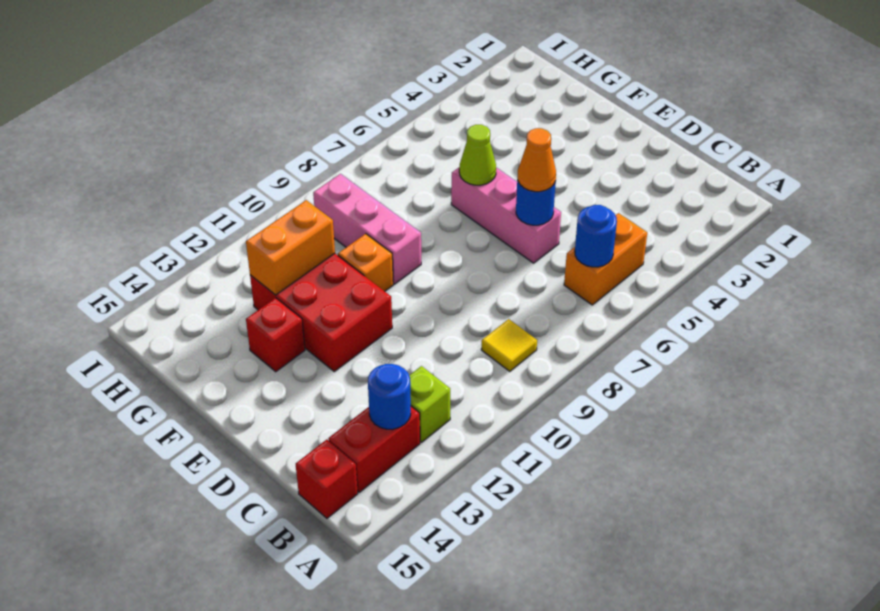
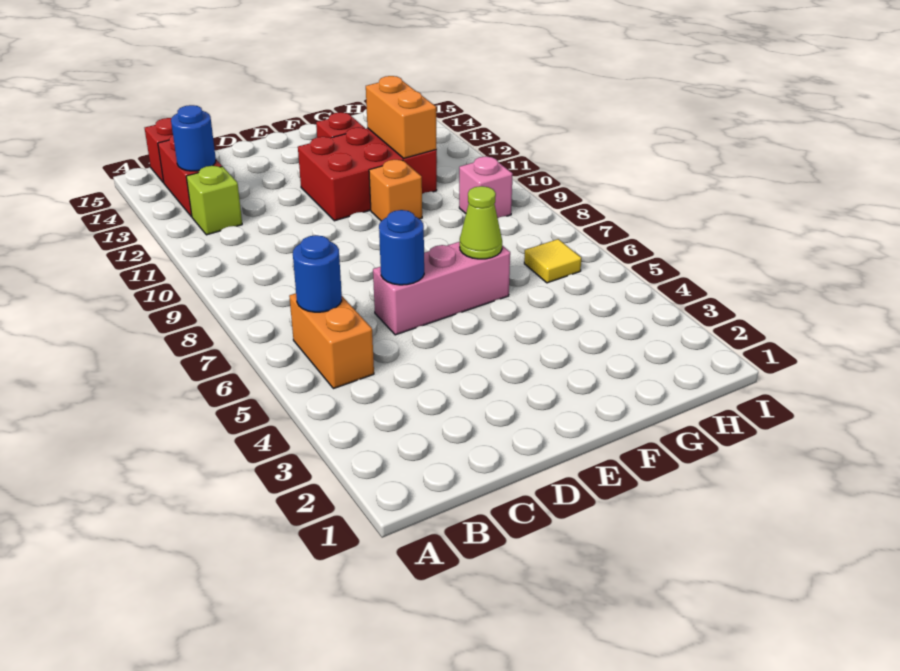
yellow tile B9 level 1 -> yellow tile H6 level 1
orange cone D6 level 3 -> none
pink brick F9:H9 level 1 -> pink brick H9 level 1

